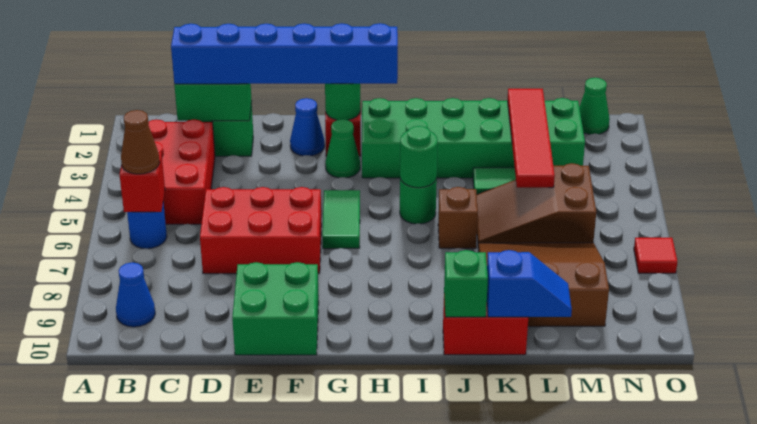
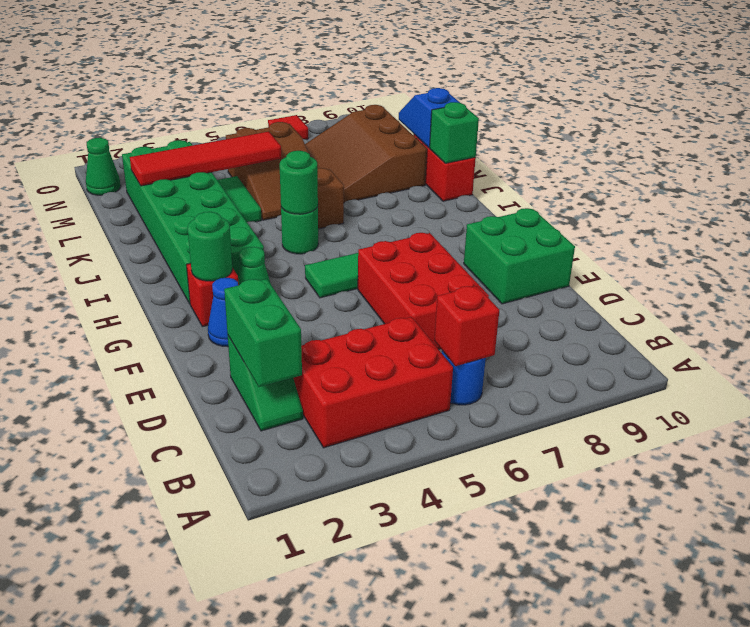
brown cone B6 level 3 -> none
blue cone B9 level 1 -> none
blue brick C2:H2 level 3 -> none

